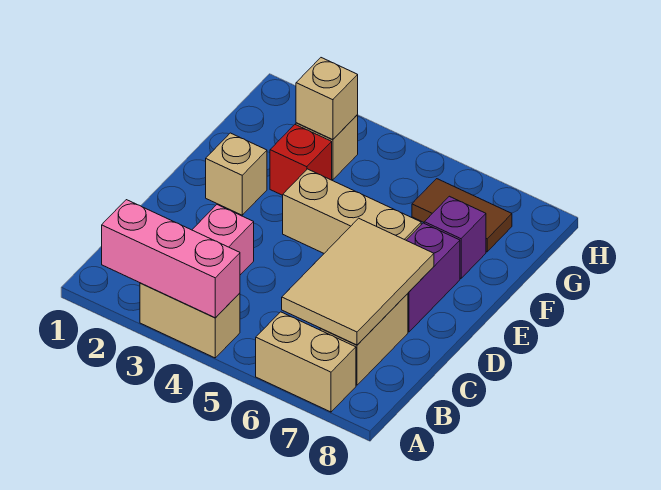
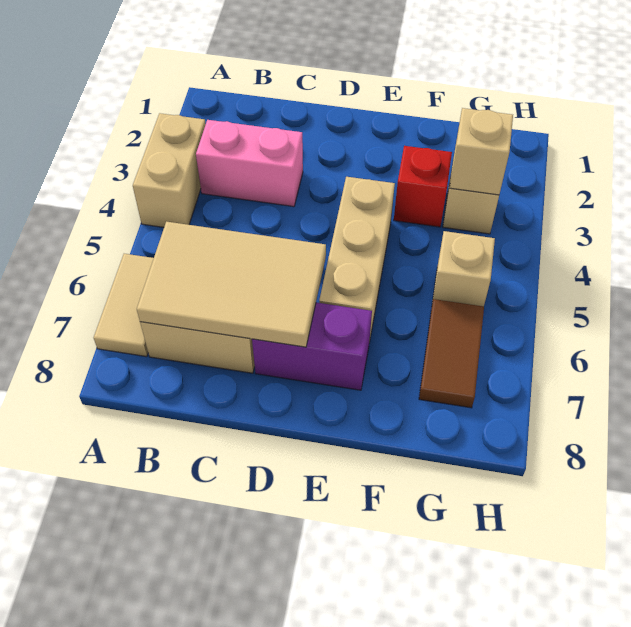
pink brick A2:A4 level 2 -> none
tan brick A6:A7 level 1 -> tan tile A6:A7 level 1
tan brick E2 level 1 -> tan brick G5 level 1
purple brick F7 level 1 -> none

